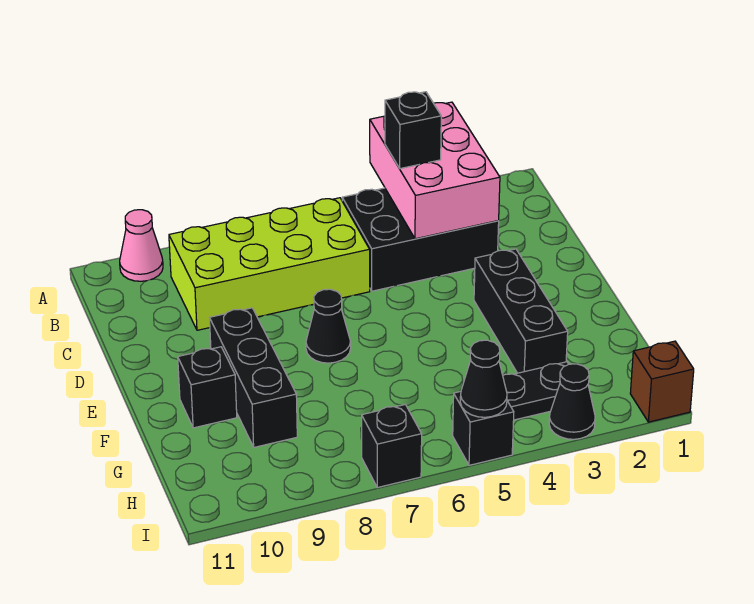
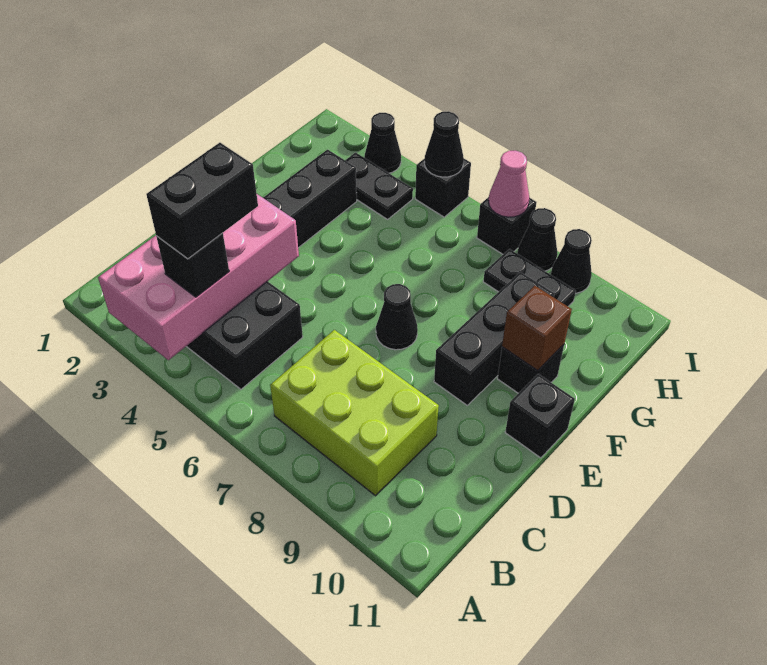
pink brick A3:C4 level 2 -> pink brick A3:D4 level 2
pink cone A10 level 1 -> pink cone I7 level 2
none -> black brick B4:C4 level 4
lime brick B6:C9 level 1 -> lime brick B7:C9 level 1
none -> black brick E11 level 1
none -> black plate H8:H9 level 1
brown brick I1 level 1 -> brown brick F10 level 2
none -> black cone I8 level 1
none -> black cone I9 level 1

